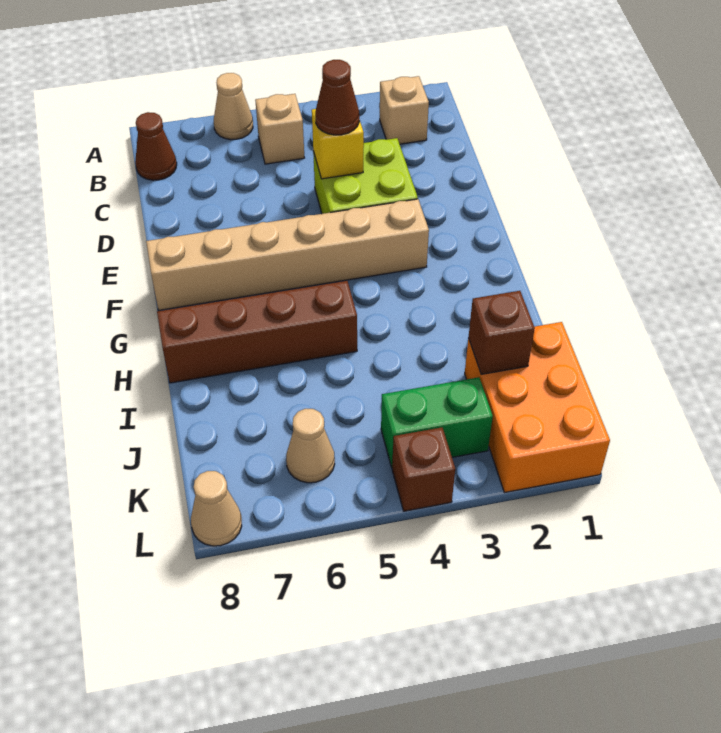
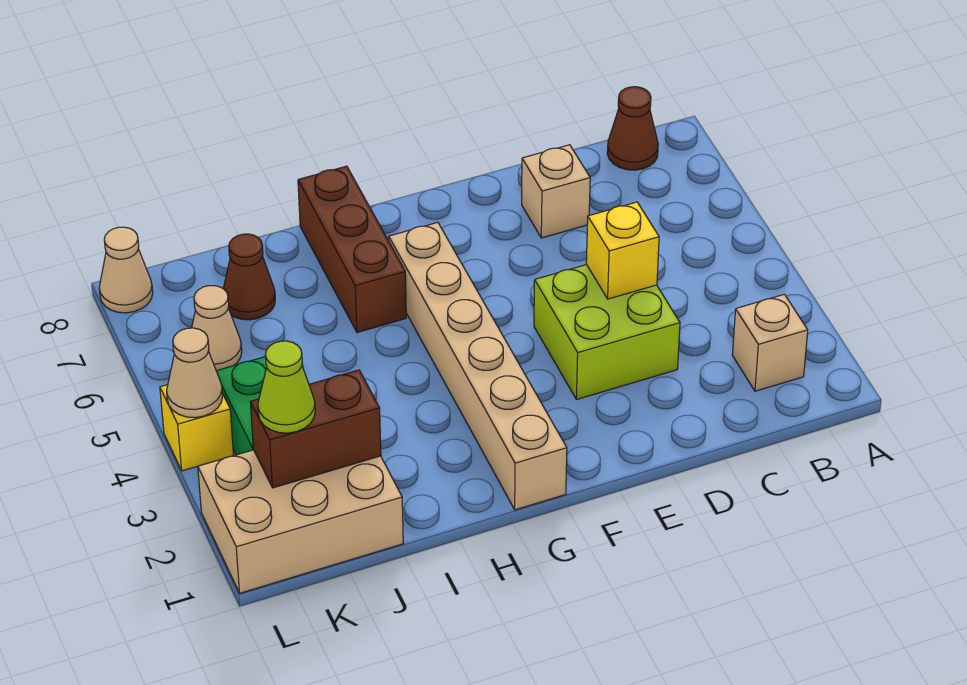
tan cone A6 level 1 -> tan cone L4 level 2
tan brick B5 level 1 -> tan brick D7 level 1
brown cone D4 level 3 -> brown cone J7 level 1
tan brick F3:F8 level 1 -> tan brick G1:G6 level 1
brown brick H5:H8 level 1 -> brown brick H6:H8 level 1
orange brick J1:L2 level 1 -> tan brick J1:L2 level 1
brown brick J2 level 2 -> brown brick J2:K2 level 2
none -> lime cone K2 level 3
brown brick L4 level 1 -> yellow brick L4 level 1

